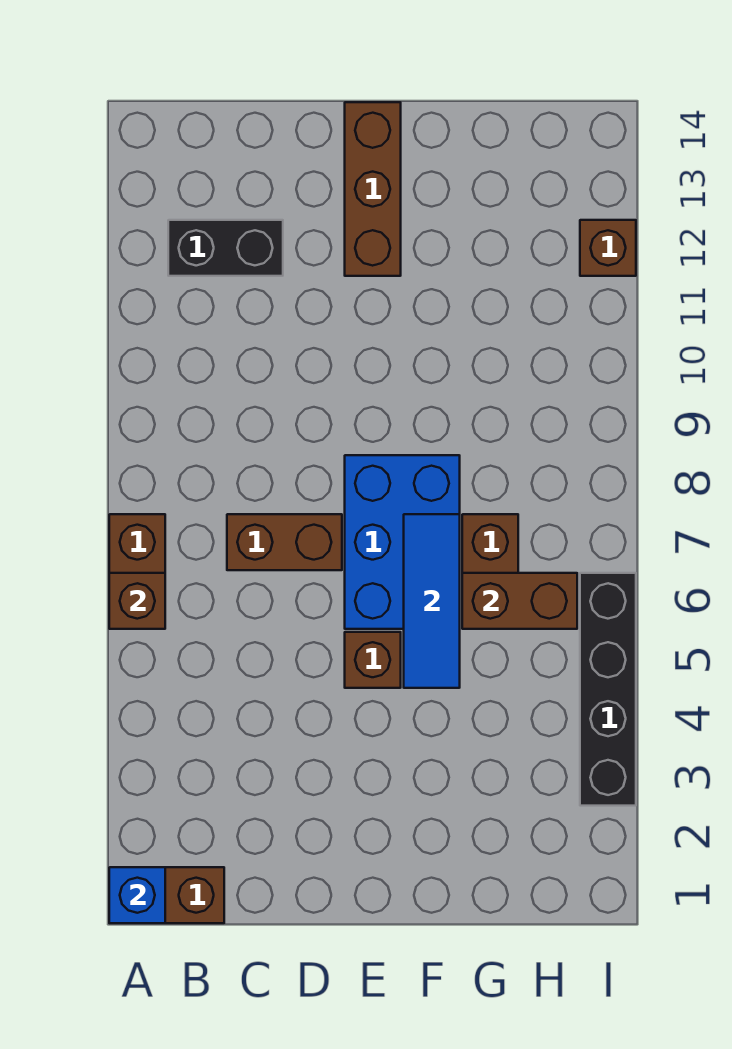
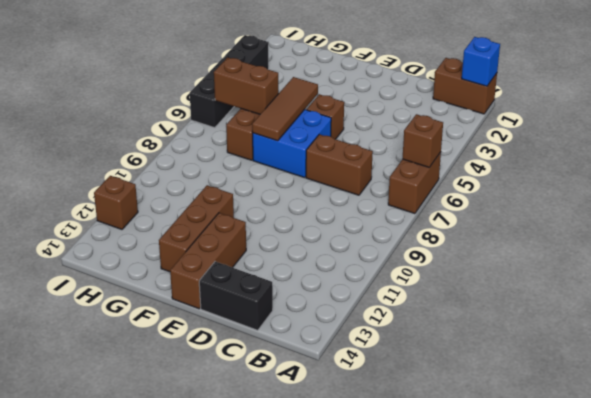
black brick B12:C12 level 1 -> black brick C14:D14 level 1
blue brick E6:F8 level 1 -> blue brick E6:F7 level 1
blue tile F5:F7 level 2 -> brown tile F5:F7 level 2
none -> brown brick F11:F13 level 1

